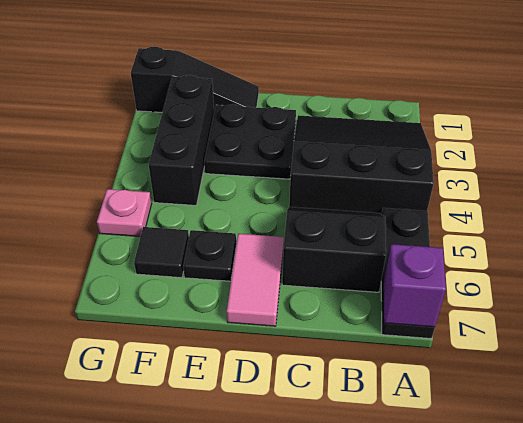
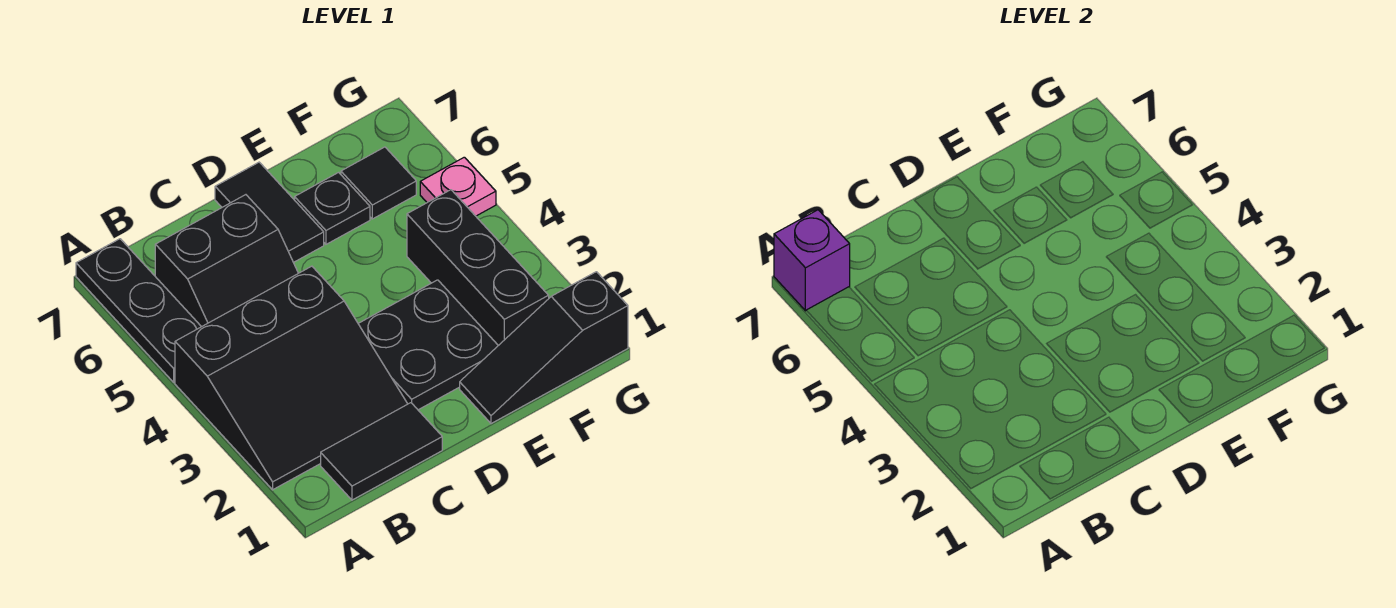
none -> black tile B1:C1 level 1
pink tile D6:D7 level 1 -> black tile D6:D7 level 1

